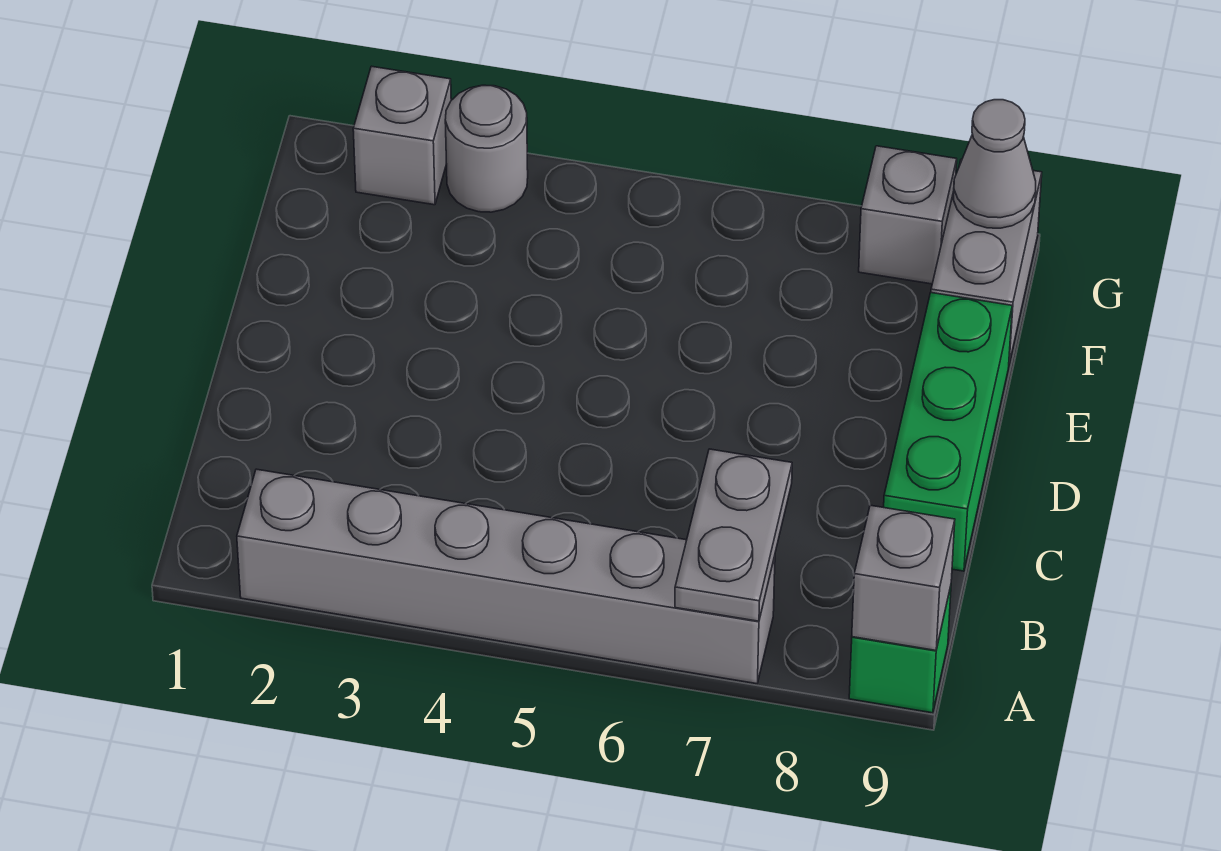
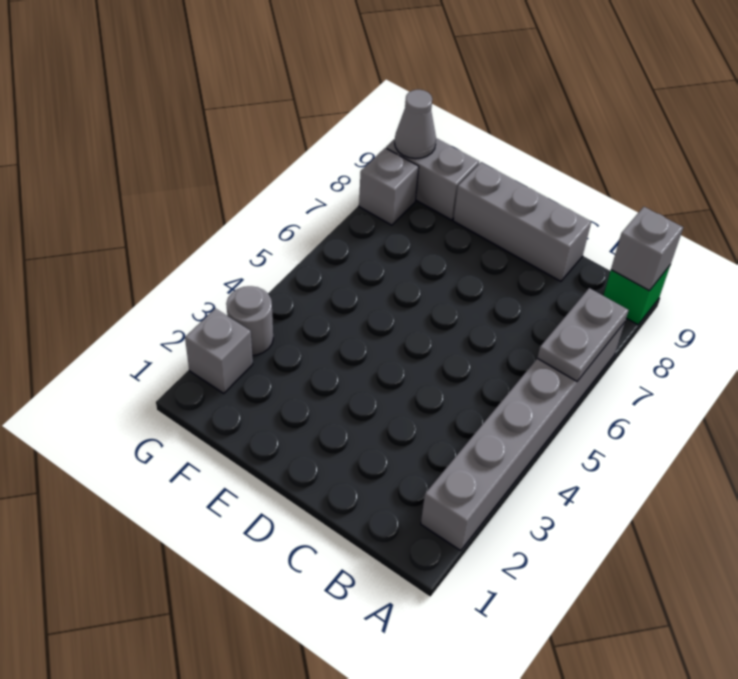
grey plate A7:B7 level 2 -> grey plate A6:A7 level 2
green brick C9:E9 level 1 -> grey brick C9:E9 level 1

